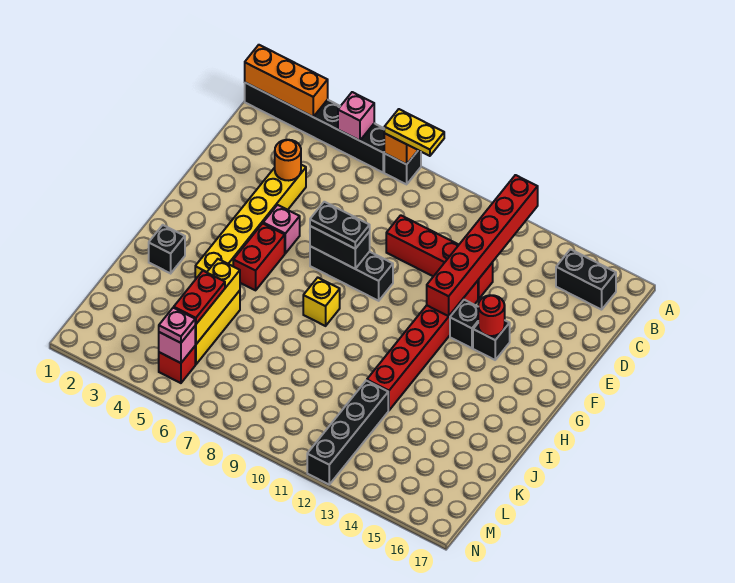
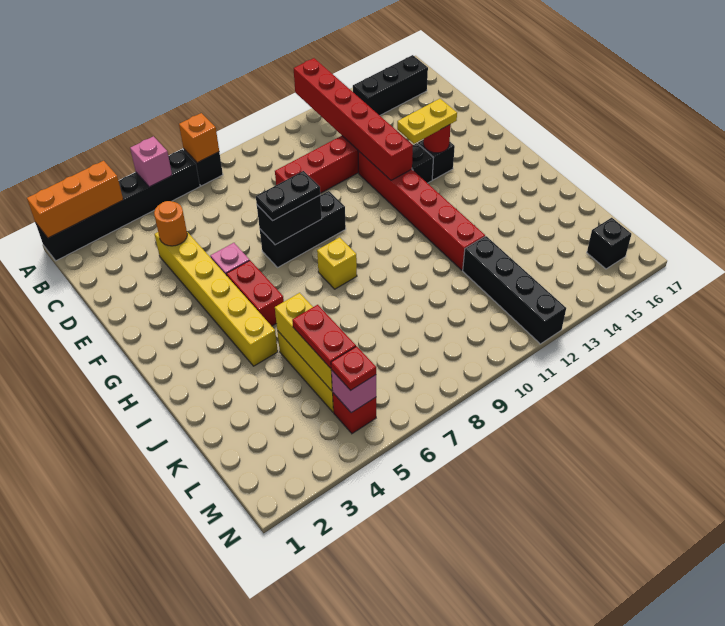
yellow plate A7:A8 level 3 -> yellow plate F13:F14 level 3
black brick B15:B16 level 1 -> black brick B14:B16 level 1
black brick I2 level 1 -> black brick M16 level 1
pink plate M5 level 3 -> red plate M5 level 3

